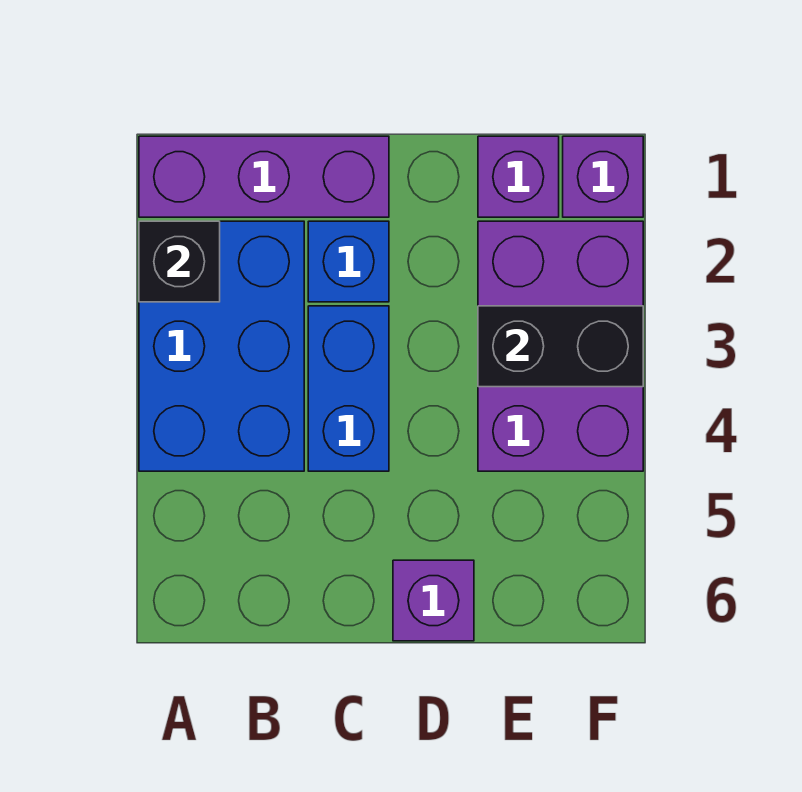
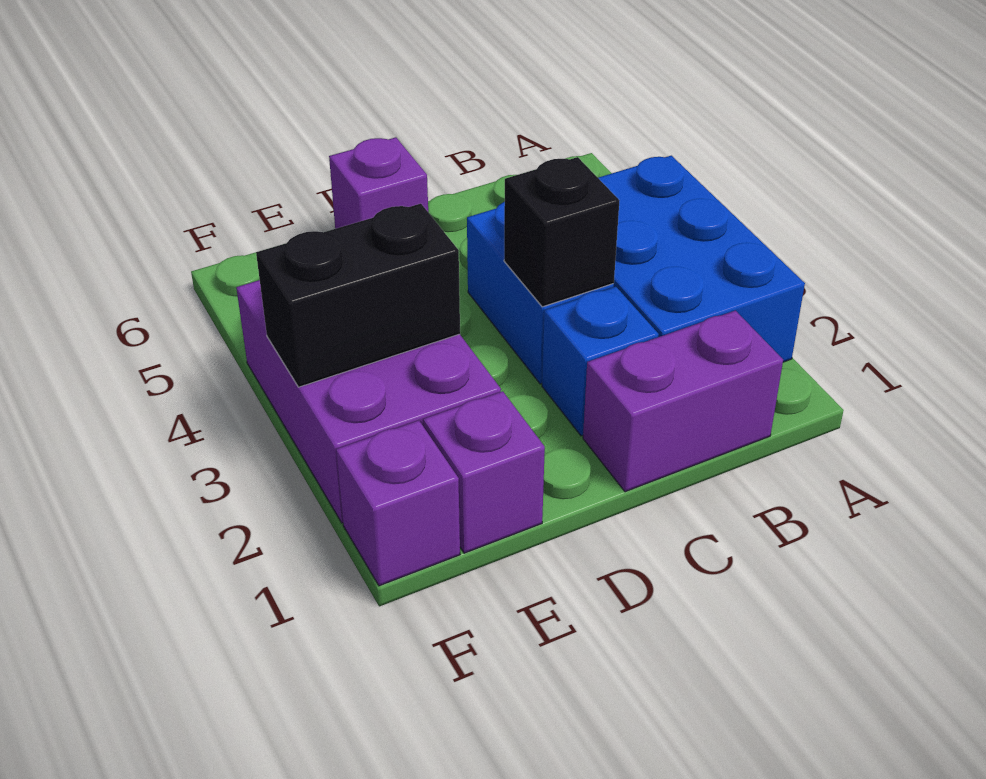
purple brick A1:C1 level 1 -> purple brick B1:C1 level 1
black brick A2 level 2 -> black brick C3 level 2

